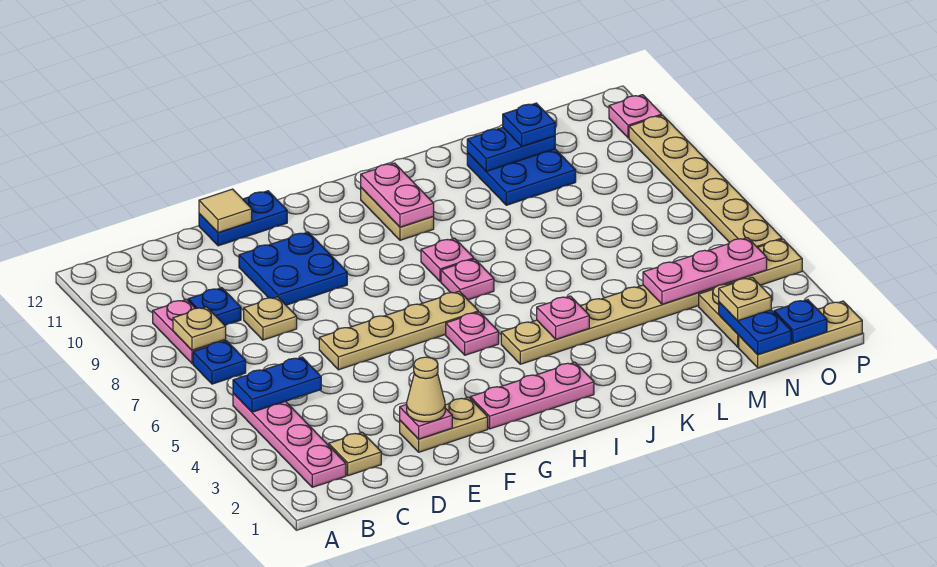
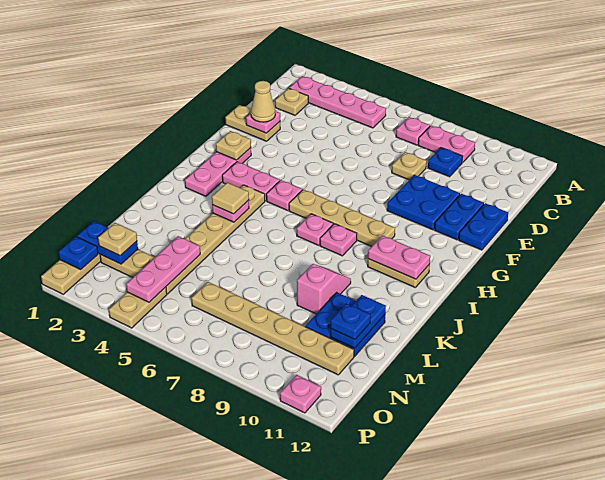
blue plate B5:C5 level 2 -> blue plate E11:F11 level 1
blue plate B7 level 1 -> pink plate B7 level 1
tan plate B8 level 2 -> tan plate G2 level 2
tan plate E2:F2 level 1 -> tan plate E1:E2 level 1
tan plate E6:H6 level 1 -> tan plate H6:H9 level 1
tan tile E12 level 2 -> tan tile J4 level 3
none -> pink plate H3:H4 level 1
none -> pink slope K9:L9 level 1 top L
tan plate P5:P10 level 1 -> tan plate N6:N11 level 1

